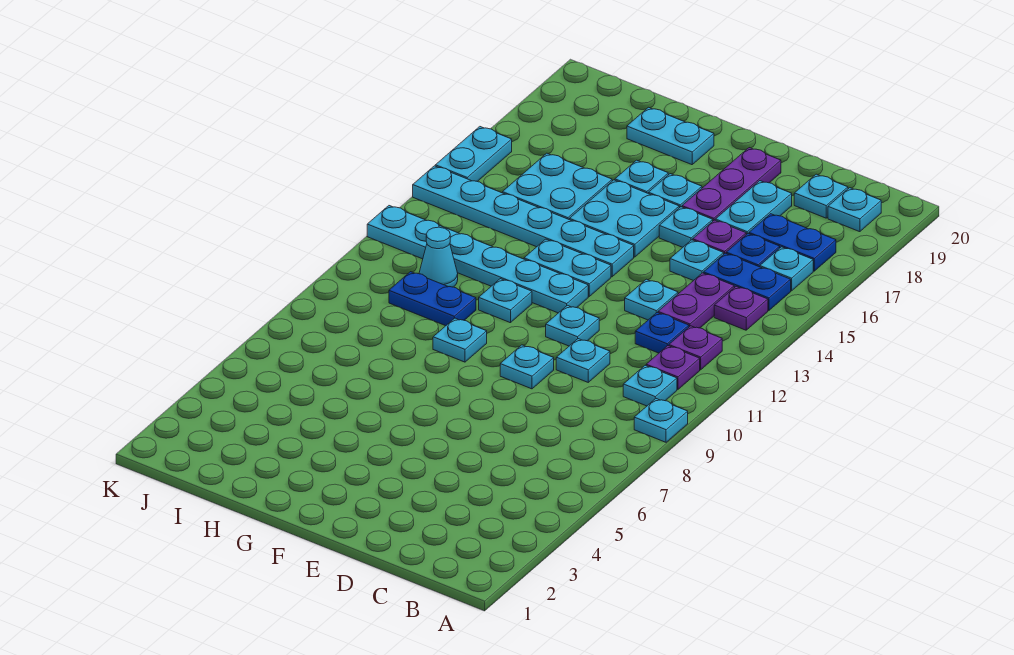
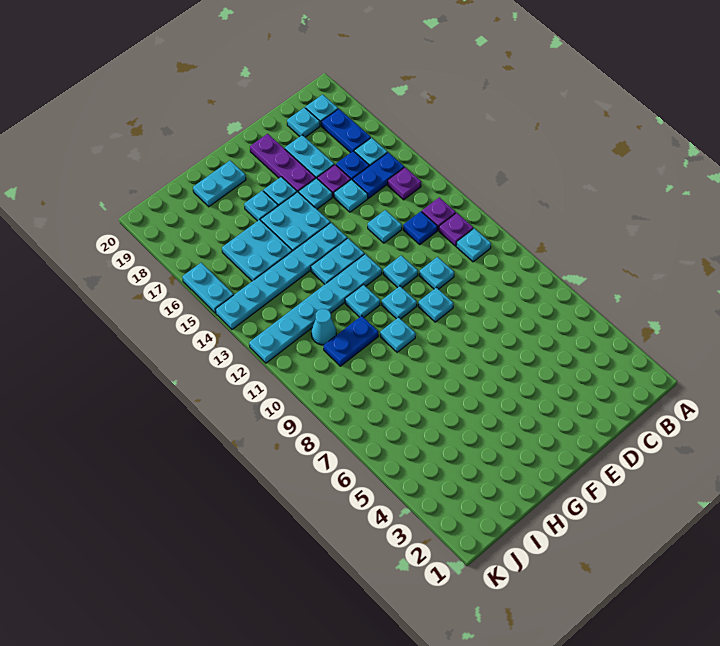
cyan plate A9 level 1 -> cyan plate F10 level 1
blue plate B17:C17 level 1 -> blue plate B17:B18 level 1
purple plate C13:C14 level 1 -> none

